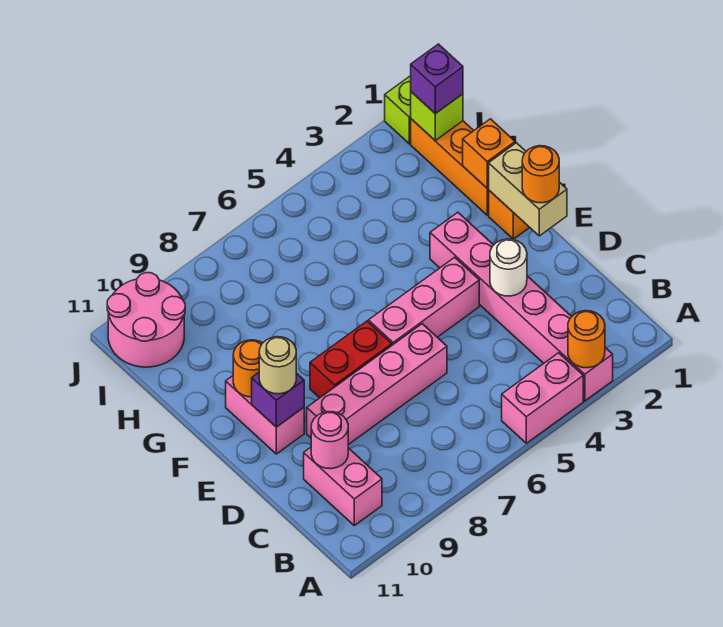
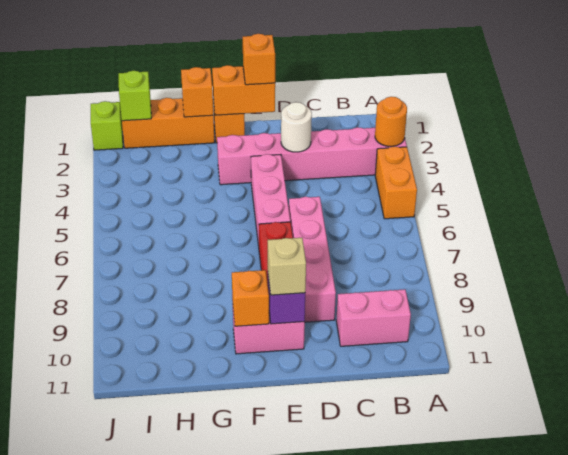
pink brick A4:A5 level 1 -> orange brick A4:A5 level 1
pink round brick C10 level 2 -> none
tan brick E1:F1 level 2 -> orange brick E1:F1 level 2
orange round brick E1 level 3 -> orange brick E1 level 3
tan round brick E10 level 3 -> tan brick E10 level 3
orange round brick F10 level 2 -> orange brick F10 level 2
purple brick I1 level 3 -> none
pink round brick I10:J11 level 1 -> none

